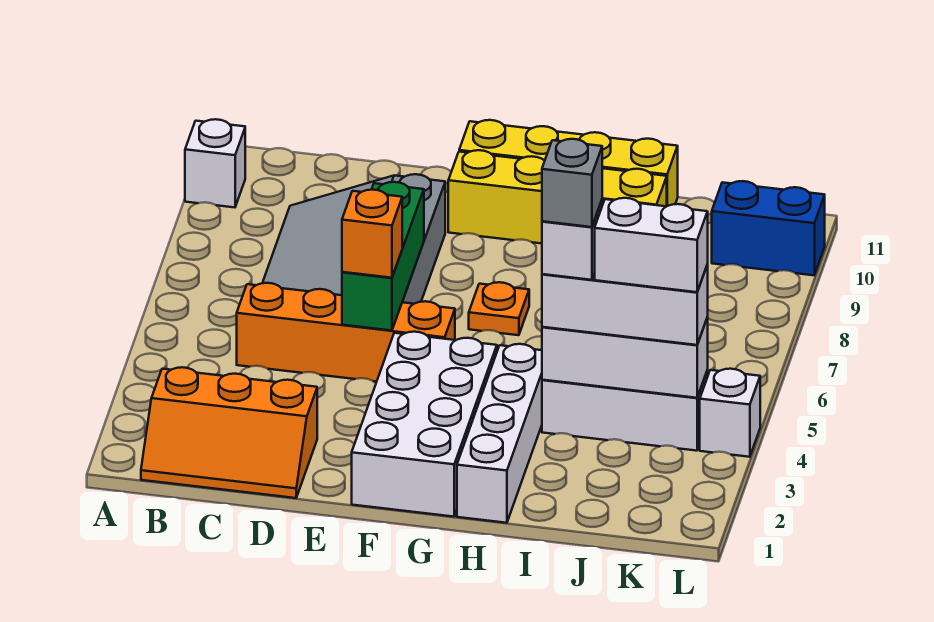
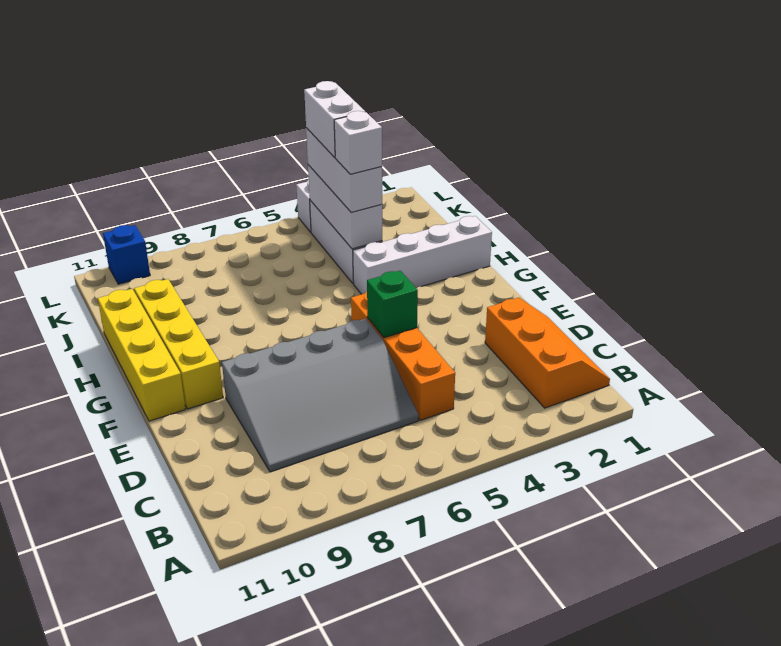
white brick A10 level 1 -> none
green brick E5:E7 level 2 -> green brick E5 level 2
orange brick E5 level 3 -> none
white brick F1:G4 level 1 -> none
orange plate G7 level 1 -> none
grey brick I4 level 5 -> none
blue brick K10:L10 level 1 -> blue brick L10 level 1

